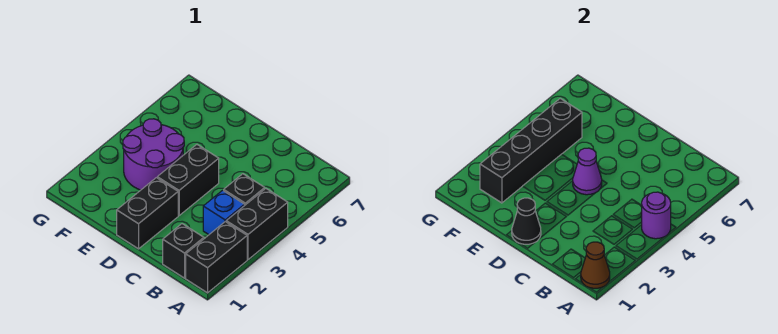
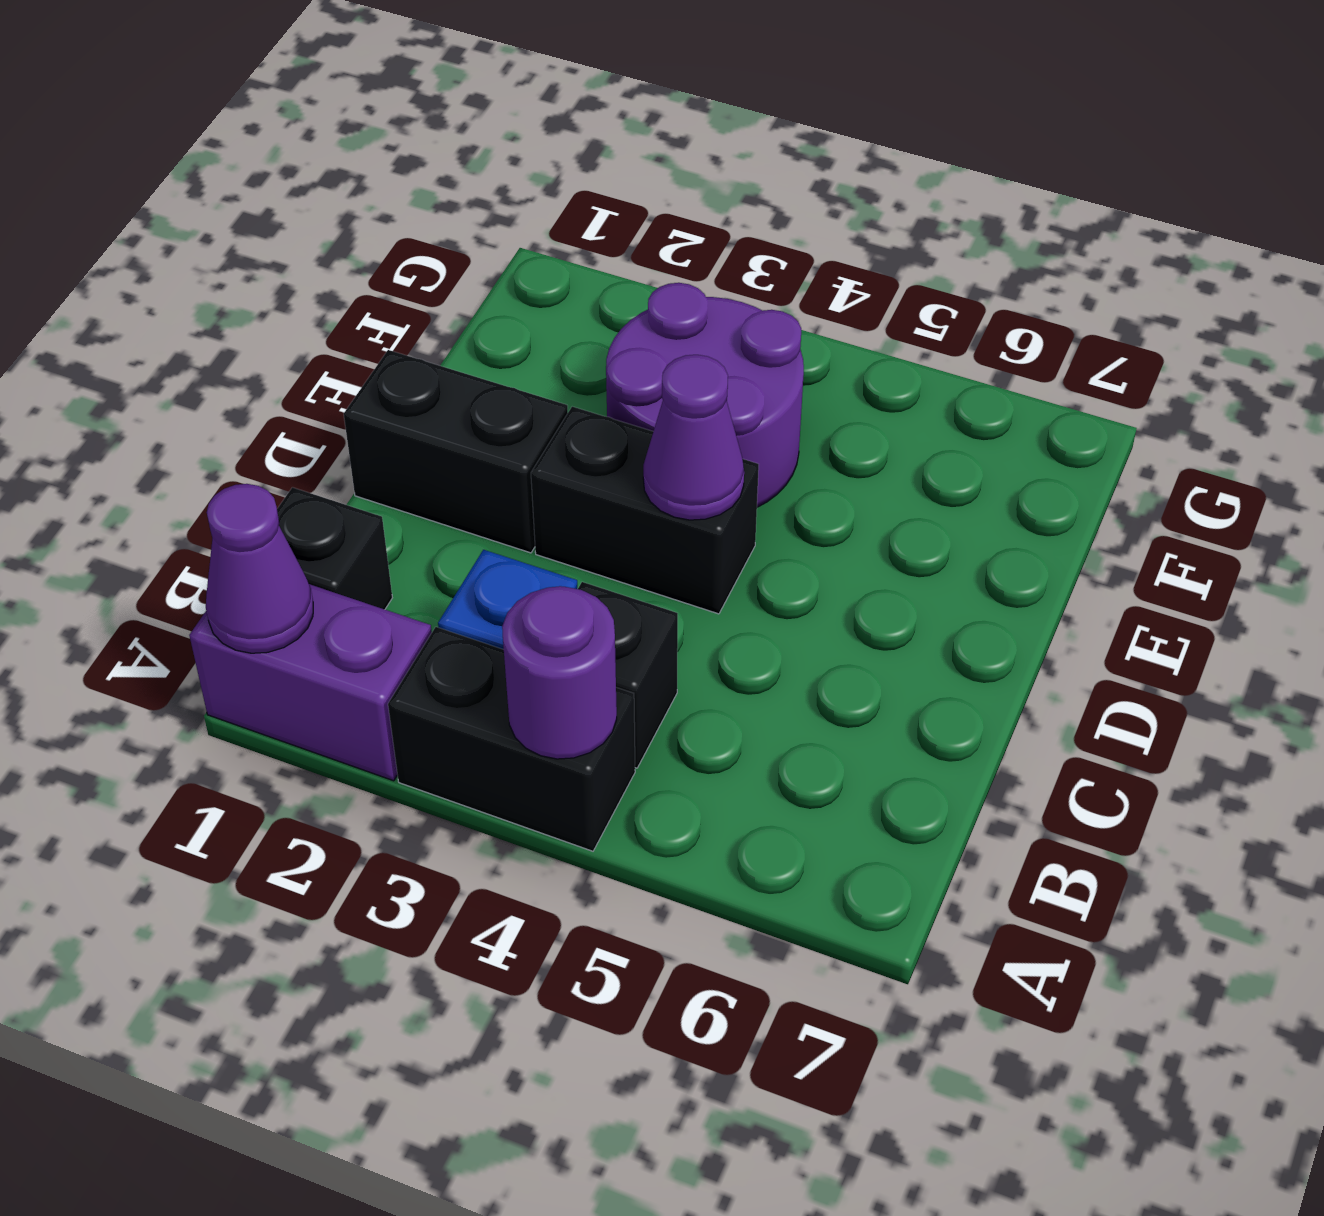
black brick A1:A2 level 1 -> purple brick A1:A2 level 1
brown cone A1 level 2 -> purple cone A1 level 2
black cone D1 level 2 -> none
black brick F2:F5 level 2 -> none

